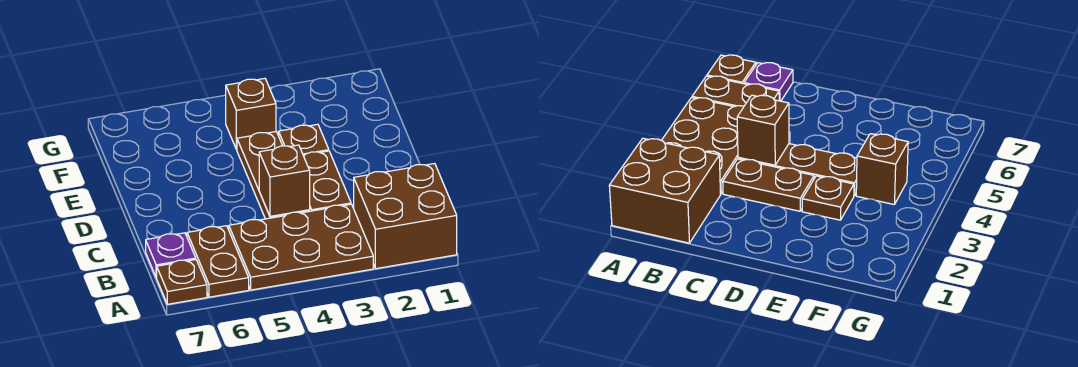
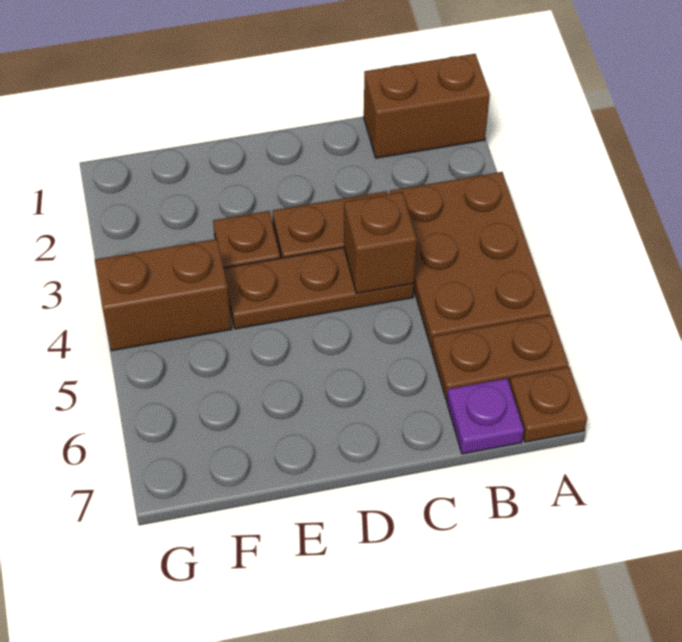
brown brick A1:B2 level 1 -> brown brick A1:B1 level 1
brown brick F4 level 1 -> brown brick F4:G4 level 1

